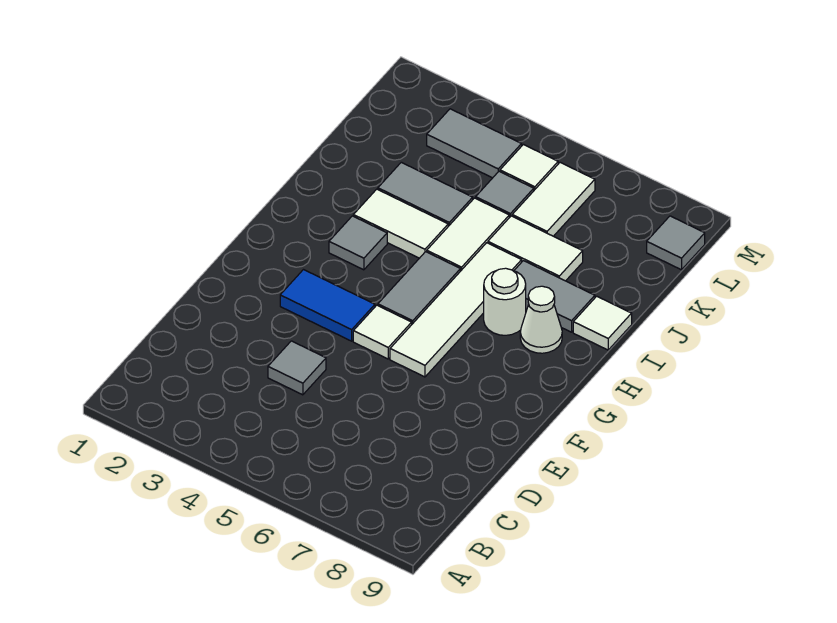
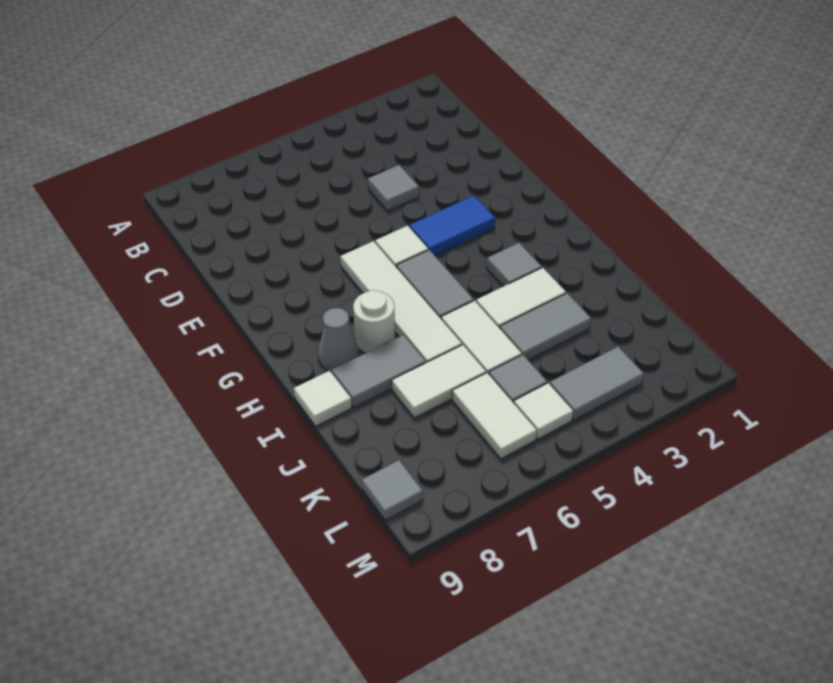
white cone H8 level 1 -> grey cone H8 level 1

